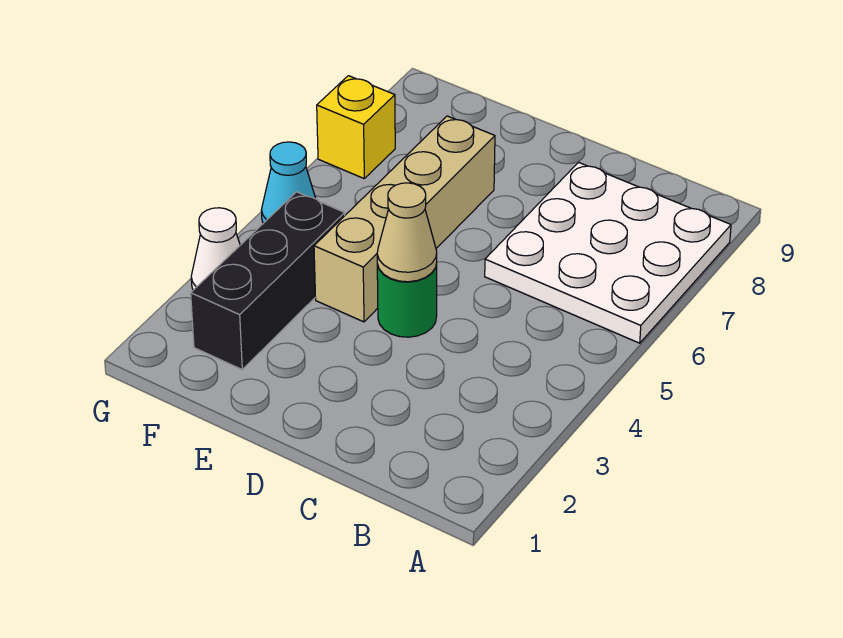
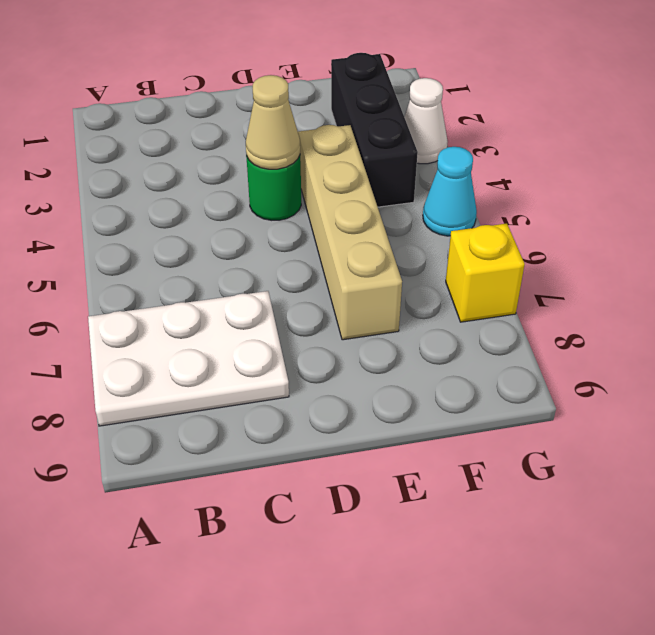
white plate A6:C8 level 1 -> white plate A7:C8 level 1

